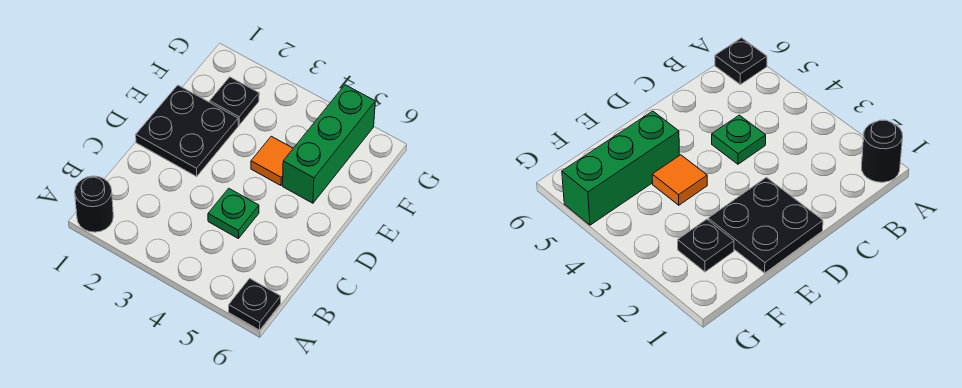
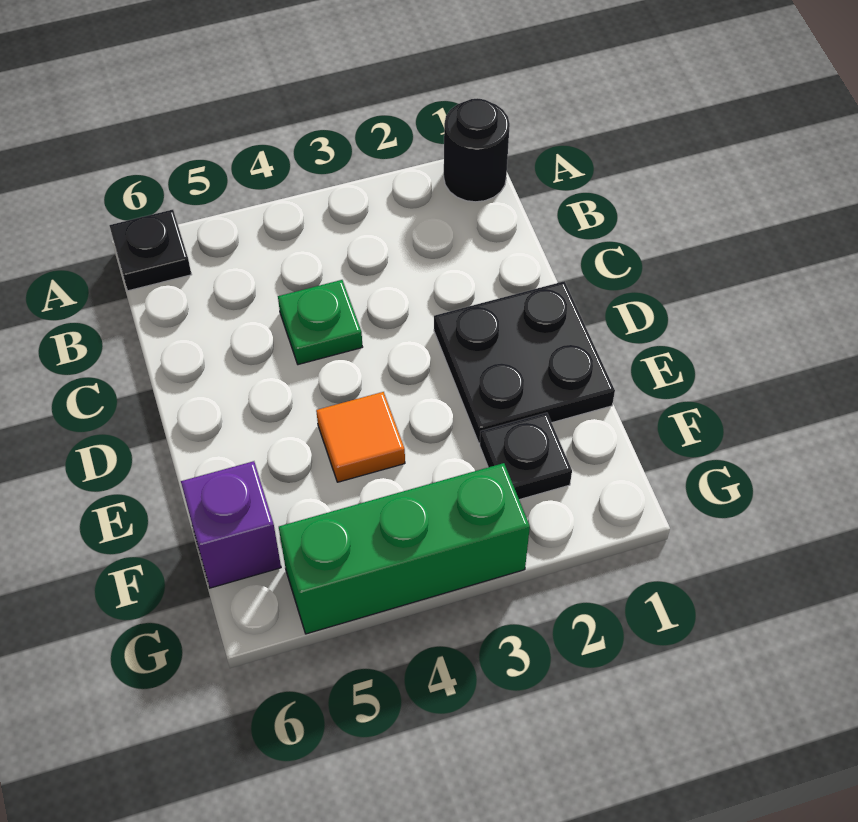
green brick E5:G5 level 1 -> green brick G3:G5 level 1
none -> purple brick F6 level 1

